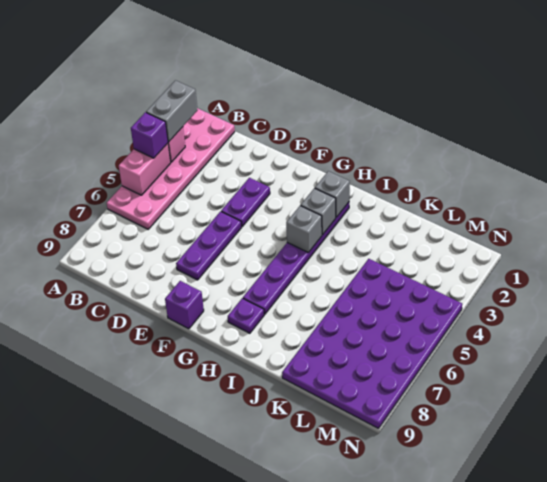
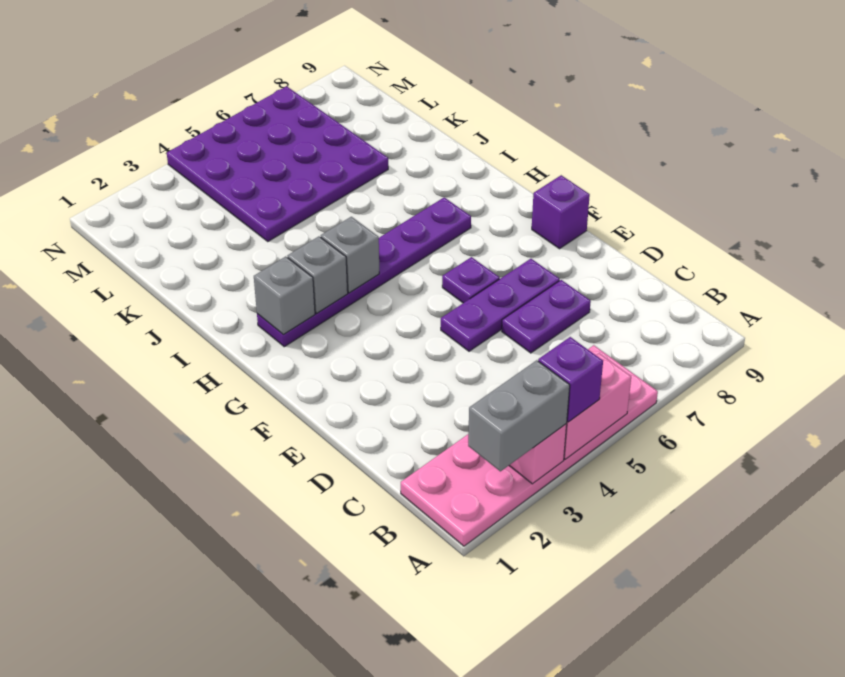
purple plate E3:E4 level 1 -> purple plate D6:D7 level 1
purple plate H8 level 1 -> purple plate F6 level 1
purple plate K4:N9 level 1 -> purple plate K4:N7 level 1

